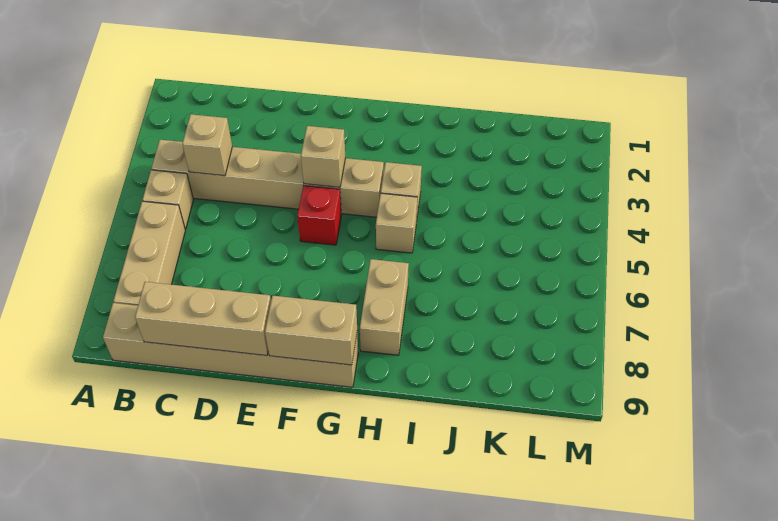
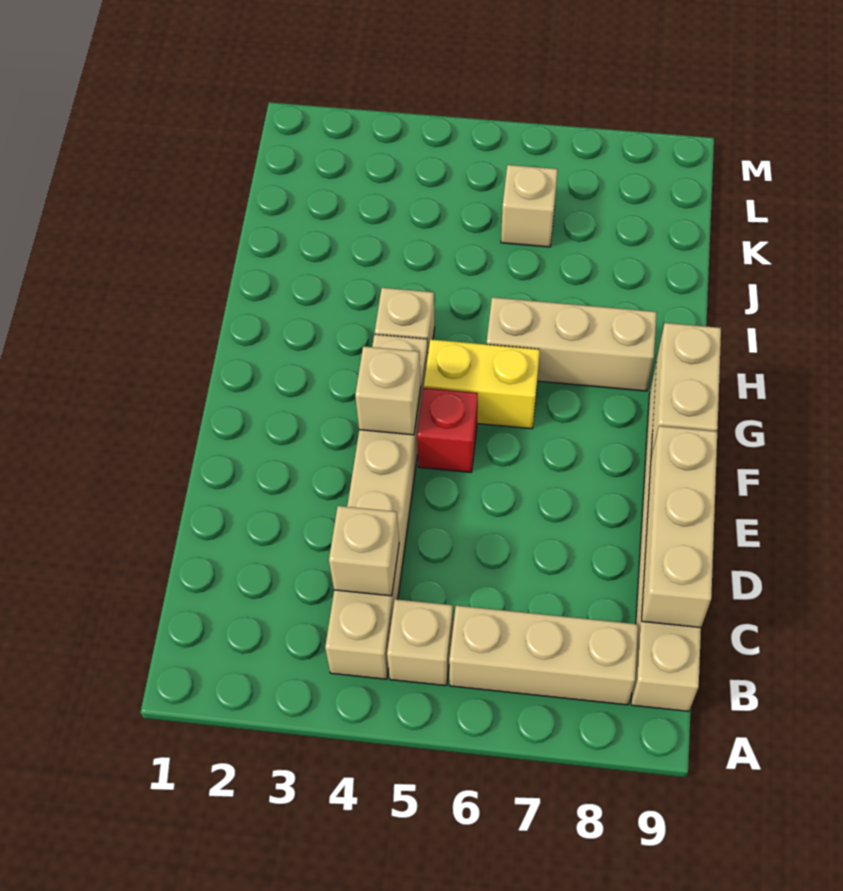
none -> yellow brick G5:G6 level 1
tan brick H5 level 1 -> tan brick K6 level 1
tan brick H7:H8 level 1 -> tan brick H6:H8 level 1

